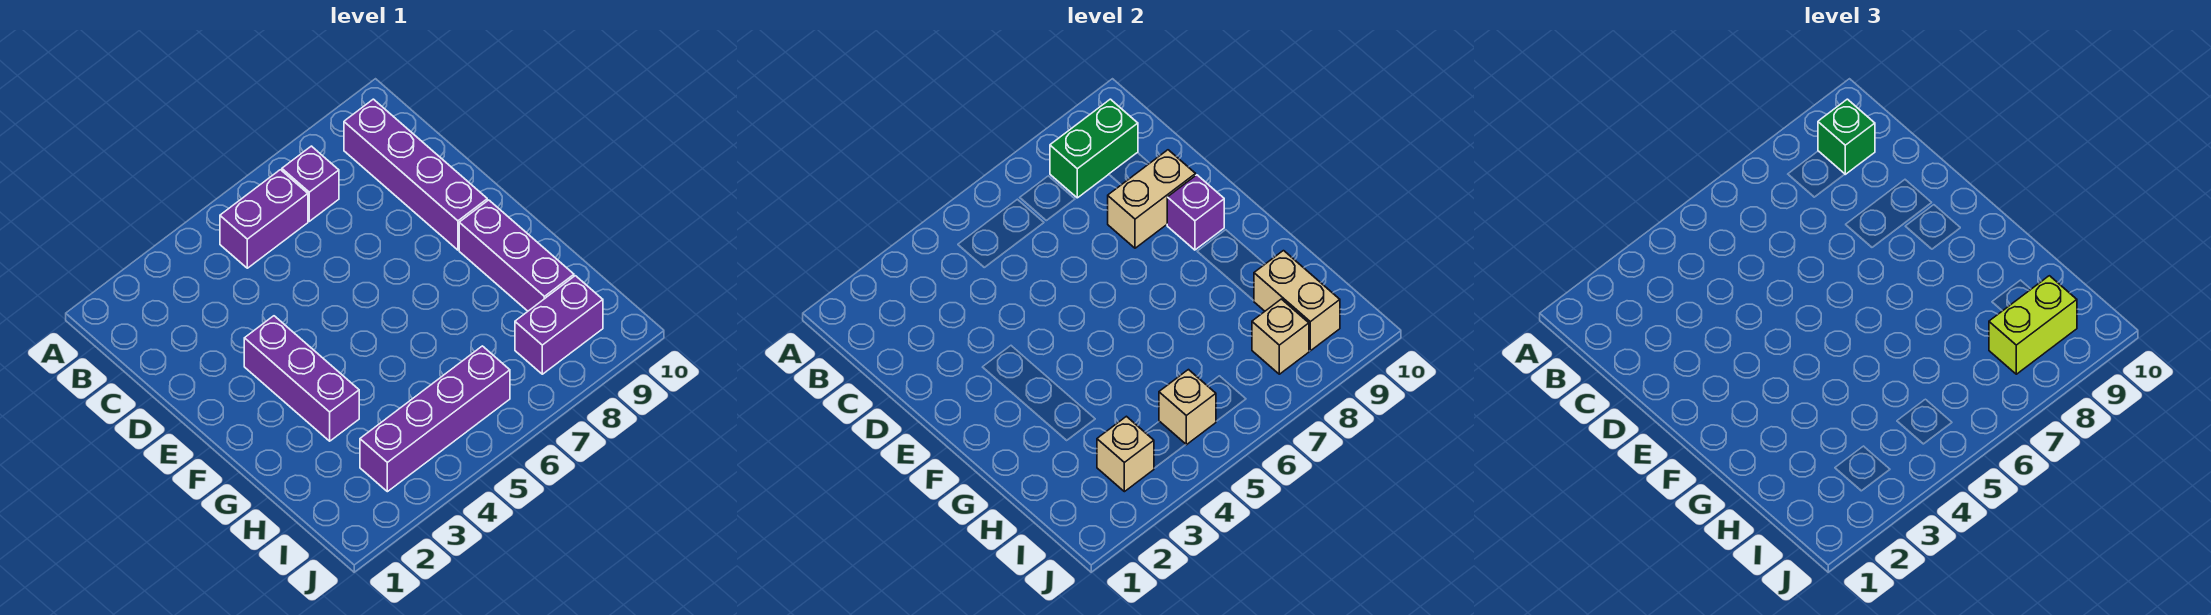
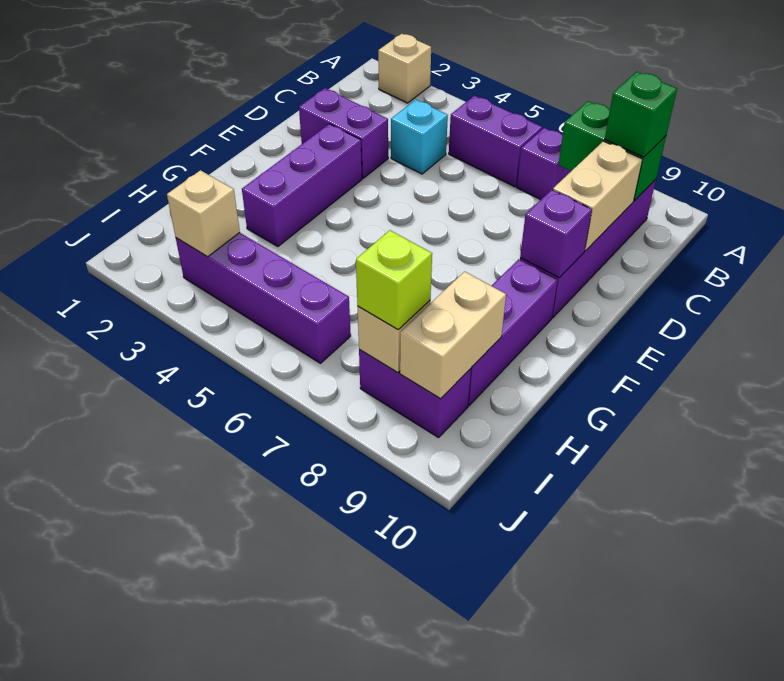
none -> cyan brick C4 level 1
none -> purple brick D2:D3 level 1
tan brick D8:D9 level 2 -> tan brick C9:D9 level 2
tan brick I5 level 2 -> tan brick A2 level 1
lime brick I8:I9 level 3 -> lime brick I8 level 3

